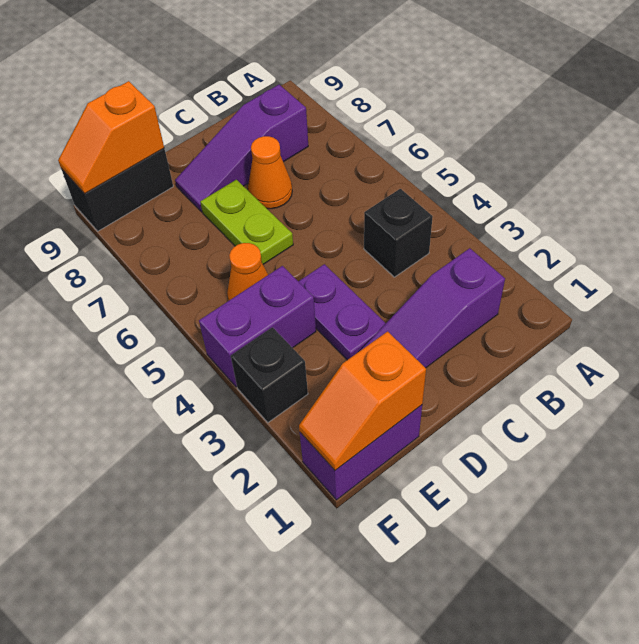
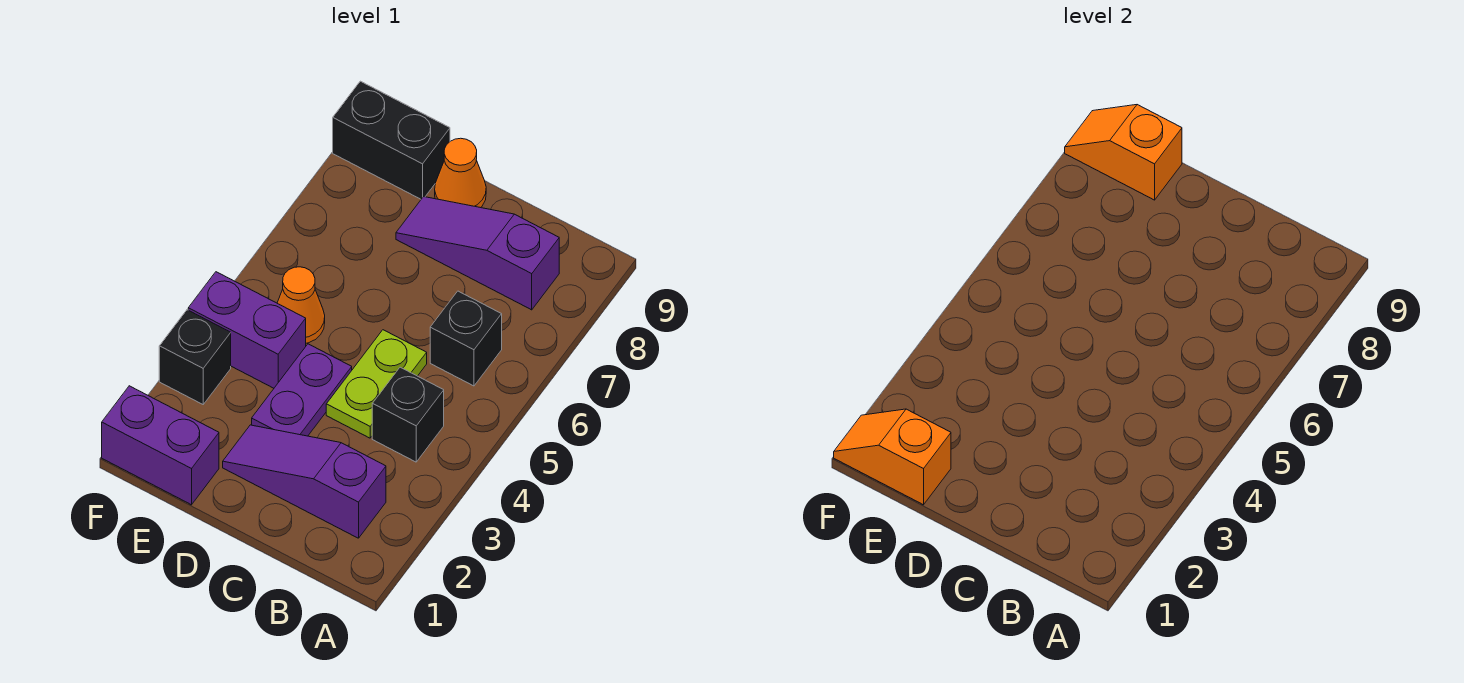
none -> black brick B6 level 1
orange cone C7 level 1 -> orange cone D9 level 1
lime plate D6:D7 level 1 -> lime plate C4:C5 level 1

